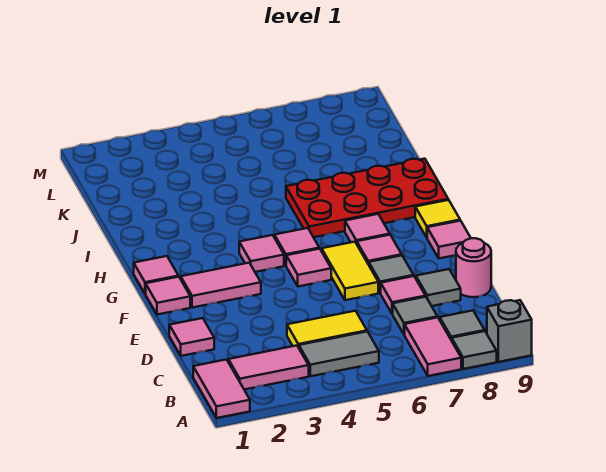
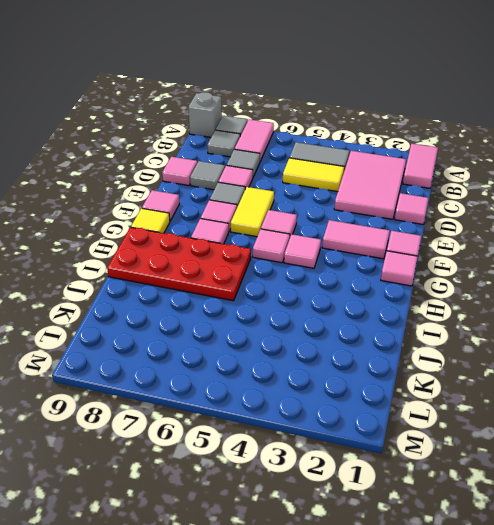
pink tile B2:B3 level 1 -> pink tile B2:D3 level 1
pink round brick D9 level 1 -> pink tile D9 level 1

